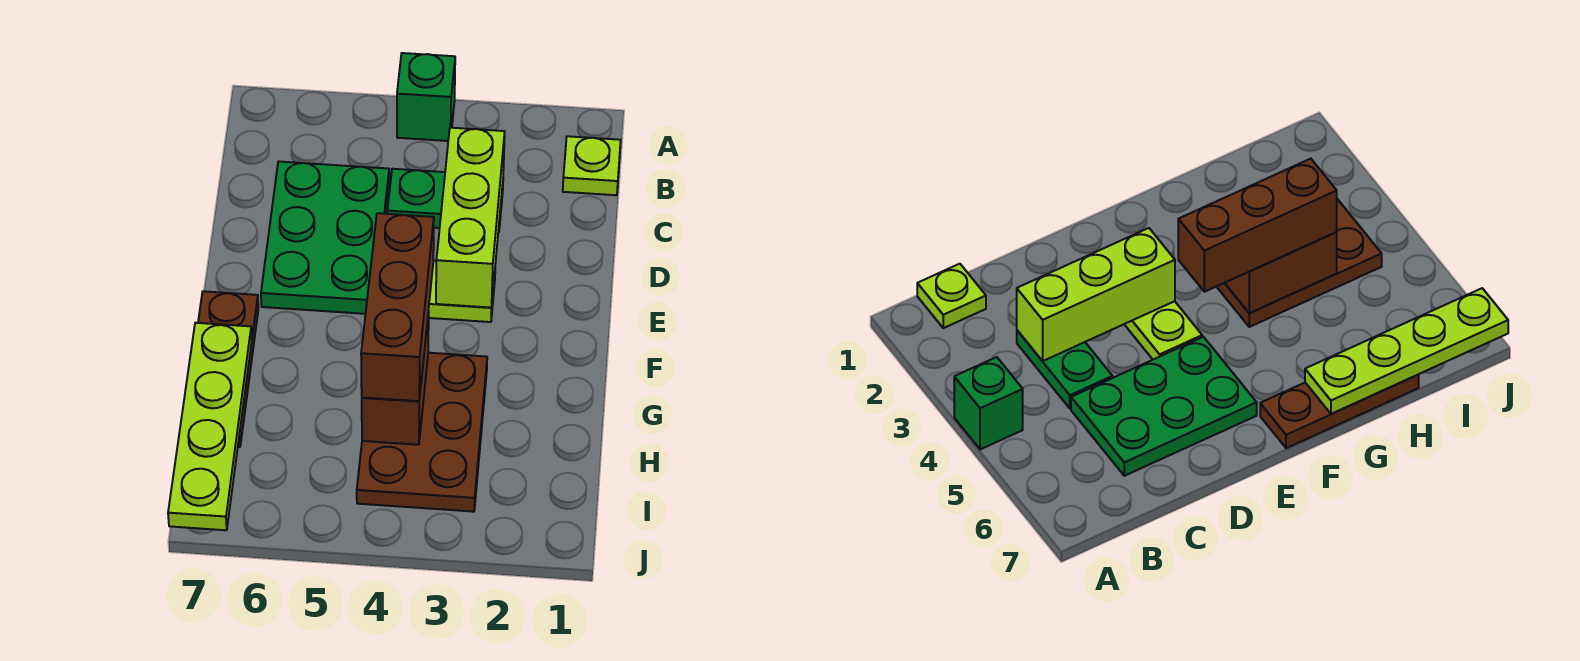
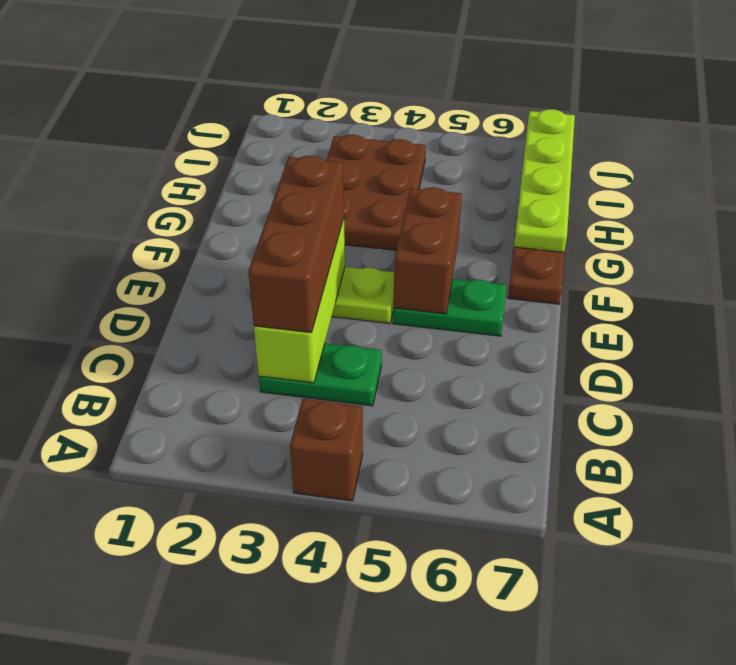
green brick A4 level 1 -> brown brick A4 level 1
lime plate B1 level 1 -> none
green plate C5:E6 level 1 -> green plate E5:E6 level 1
brown brick F4:H4 level 3 -> brown brick C3:E3 level 3
brown brick G4:H4 level 2 -> brown brick E5:F5 level 2

